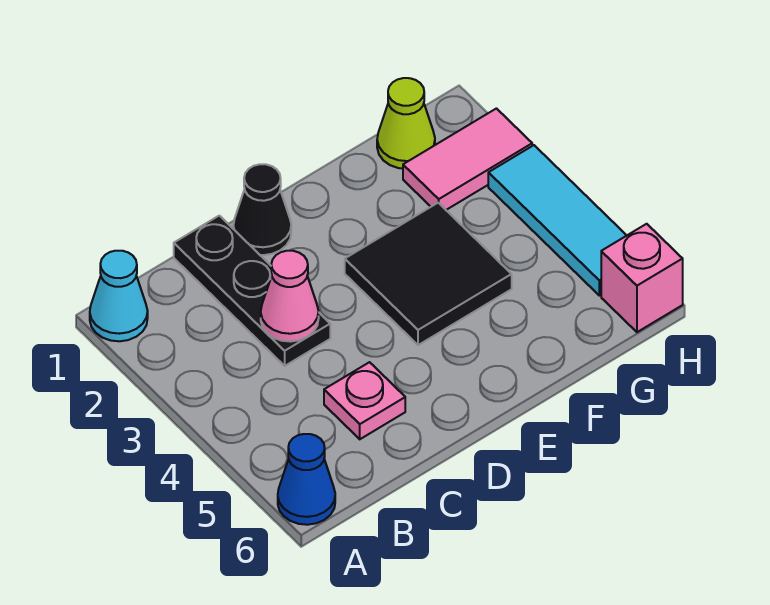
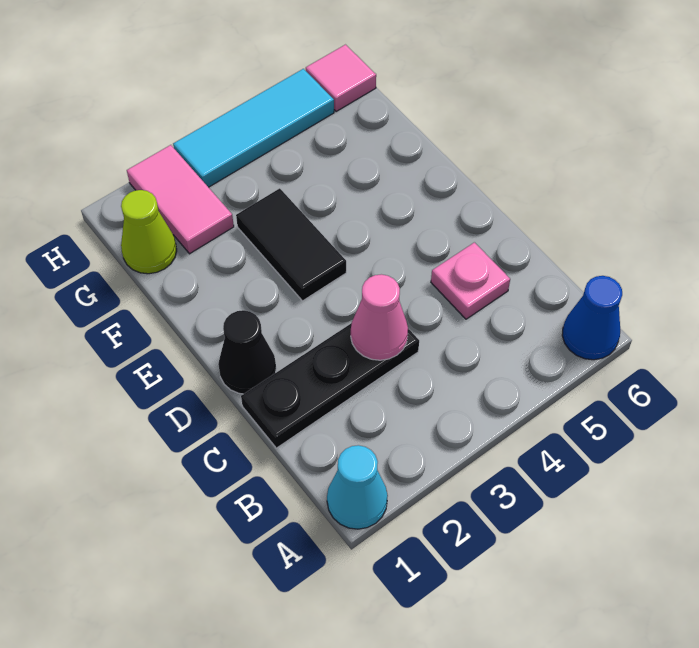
black tile E3:F4 level 1 -> black tile E3:F3 level 1
pink brick H6 level 1 -> pink tile H6 level 1

